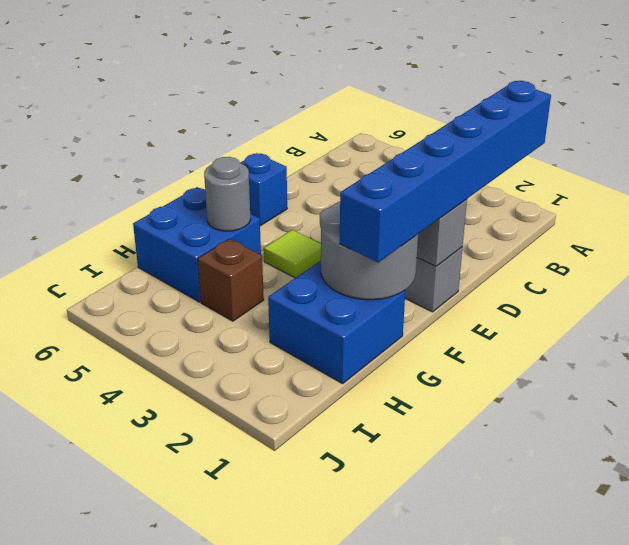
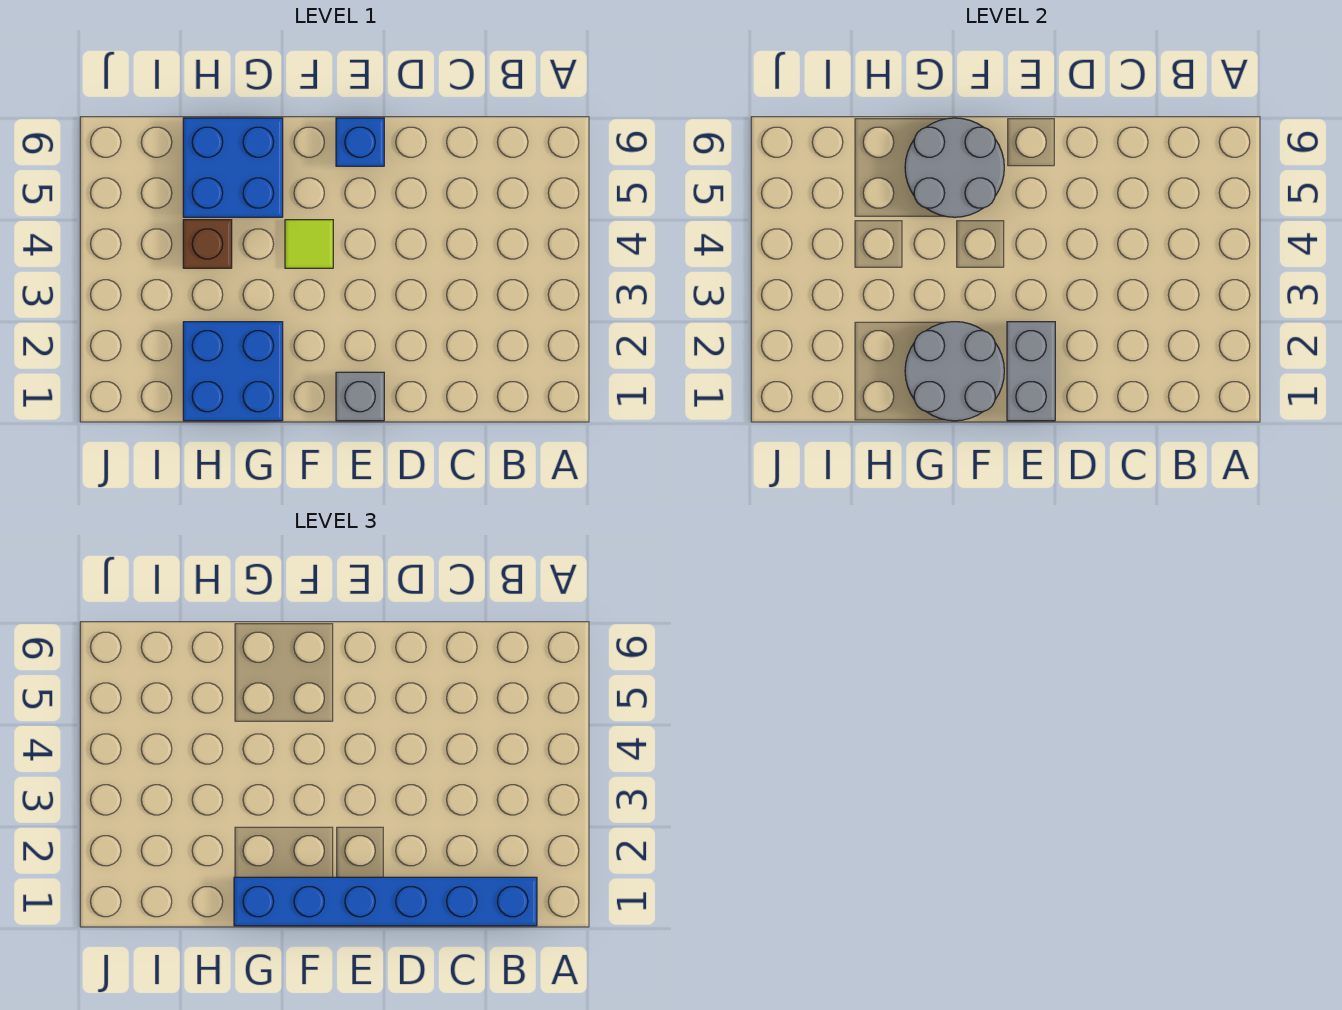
grey round brick G5 level 2 -> grey round brick F5:G6 level 2

